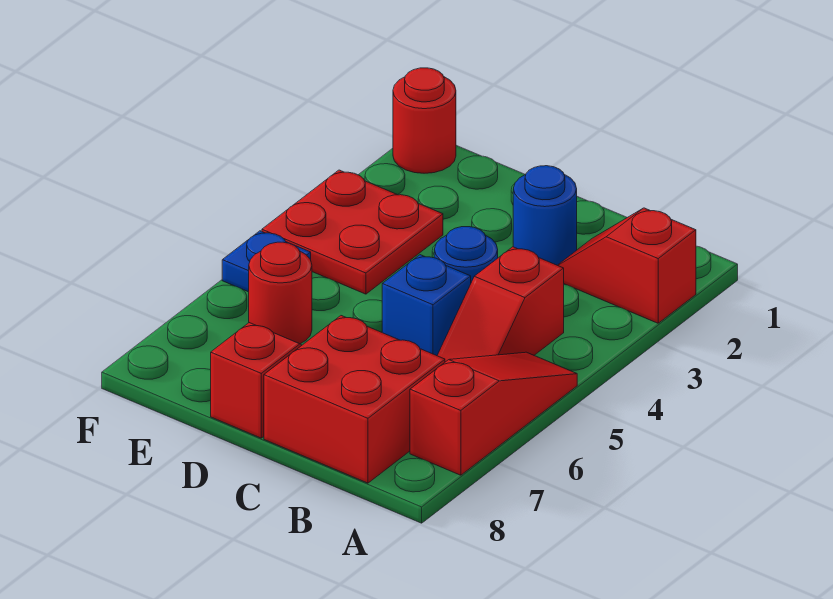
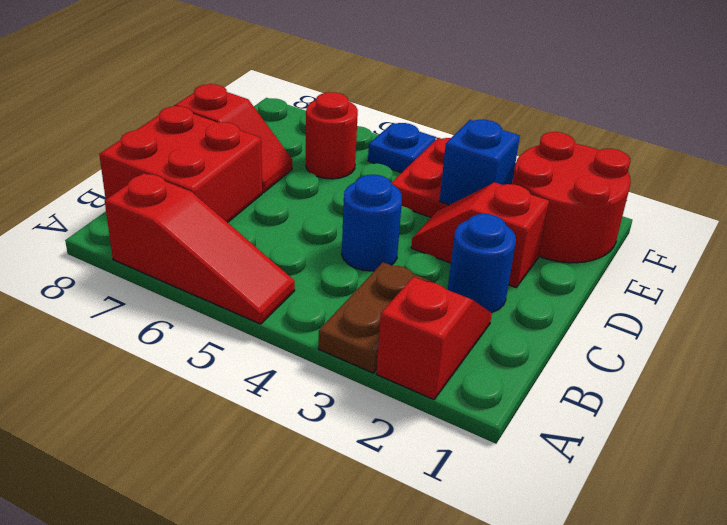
none -> brown plate A3:B3 level 1
red slope B4:B5 level 1 top 4 -> red slope D2:D3 level 1 top 2
blue brick C5 level 1 -> blue brick E3 level 2
red round brick F1 level 1 -> red round brick E1:F2 level 1

